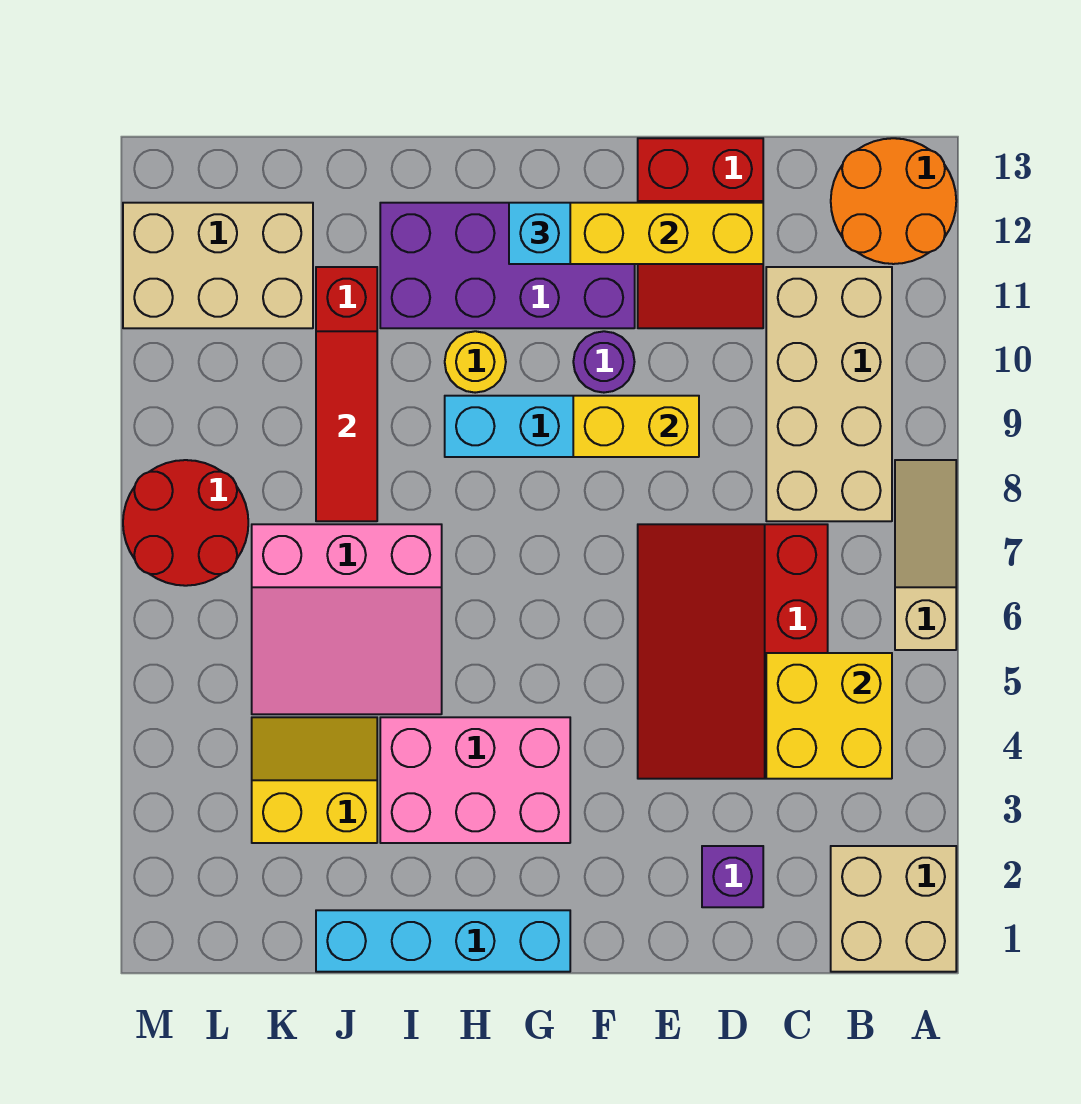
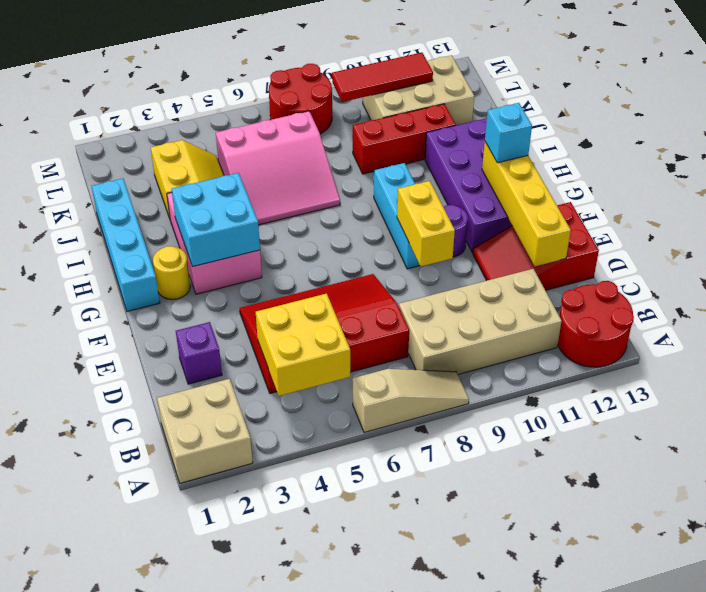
orange round brick A12:B13 level 1 -> red round brick A12:B13 level 1
none -> cyan brick G3:H4 level 2
yellow round brick H10 level 1 -> yellow round brick G2 level 1
pink slope I5:K7 level 1 top 7 -> pink slope I5:K7 level 1 top K
red tile J8:J10 level 2 -> red tile L9:L11 level 2
tan brick K11:M12 level 1 -> tan brick K10:L12 level 1

